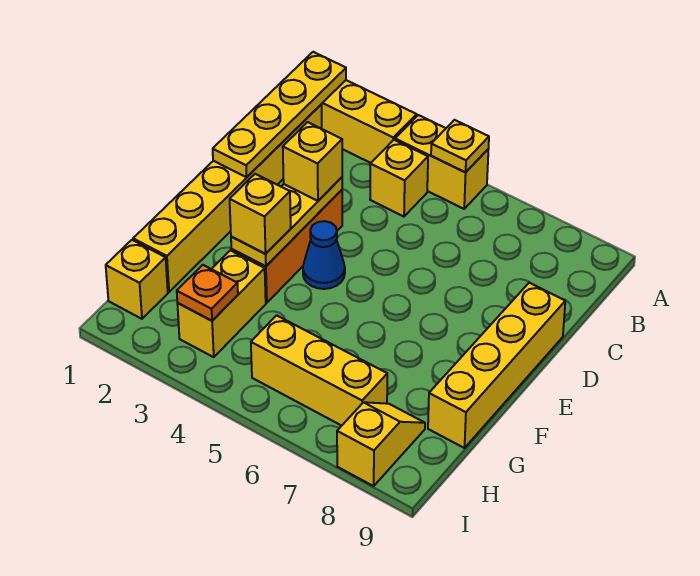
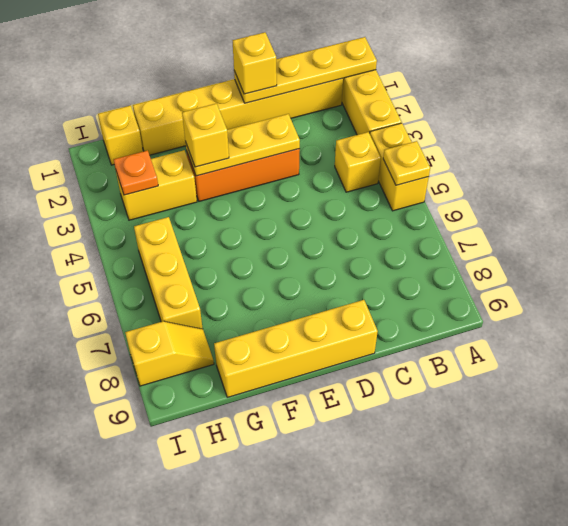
yellow brick D3 level 3 -> yellow brick D1 level 3
blue cone E4 level 1 -> none

